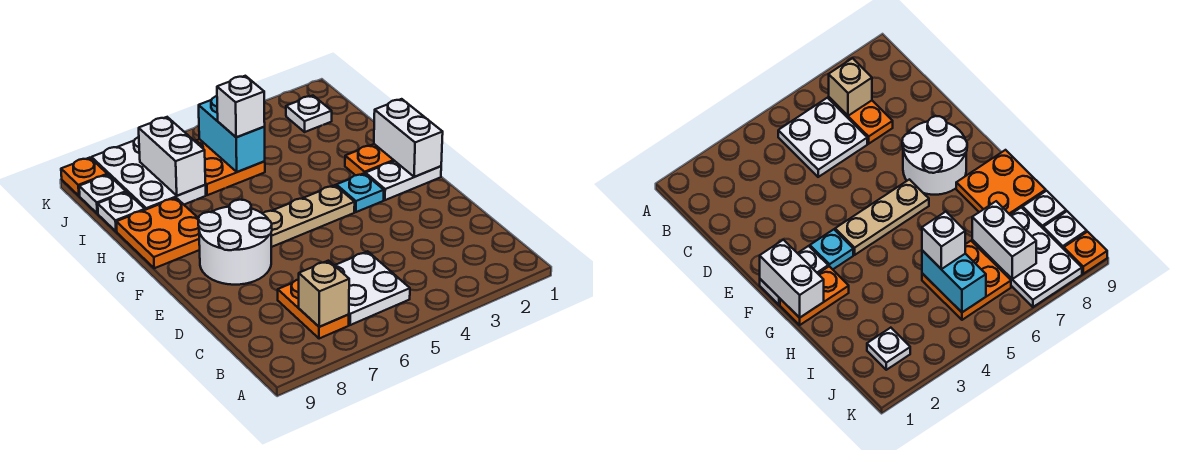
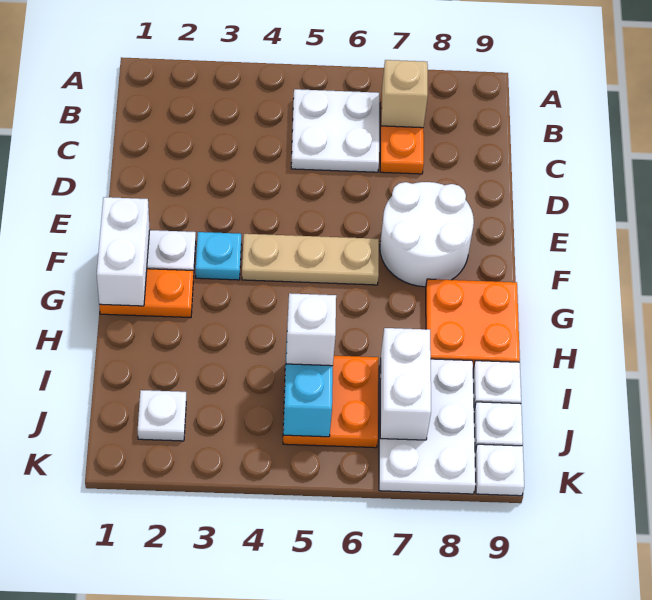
orange plate K9 level 1 -> white plate K9 level 1

